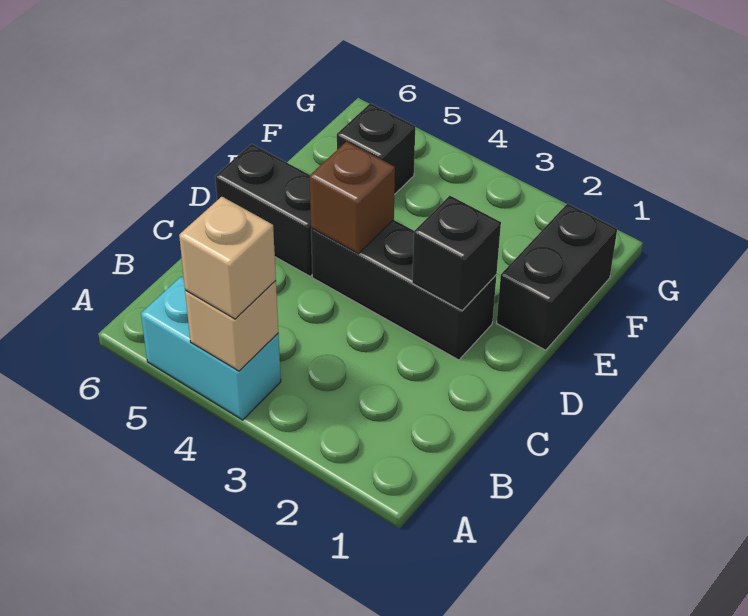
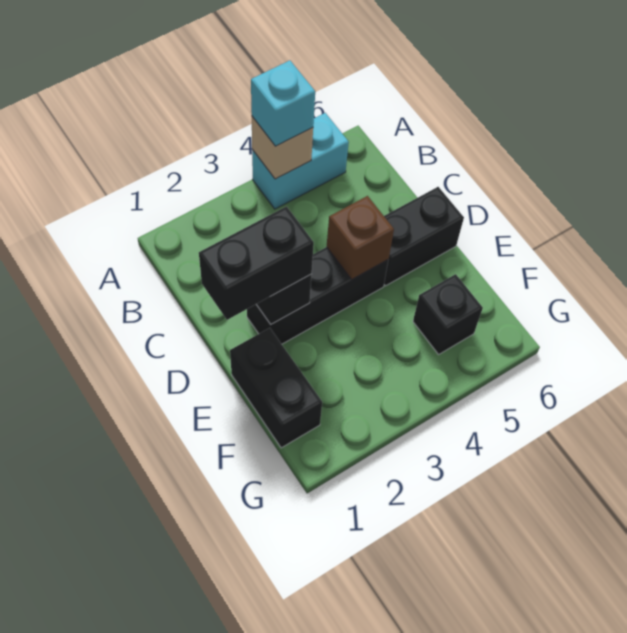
tan brick A4 level 3 -> cyan brick A4 level 3
none -> black brick D1:D2 level 3

